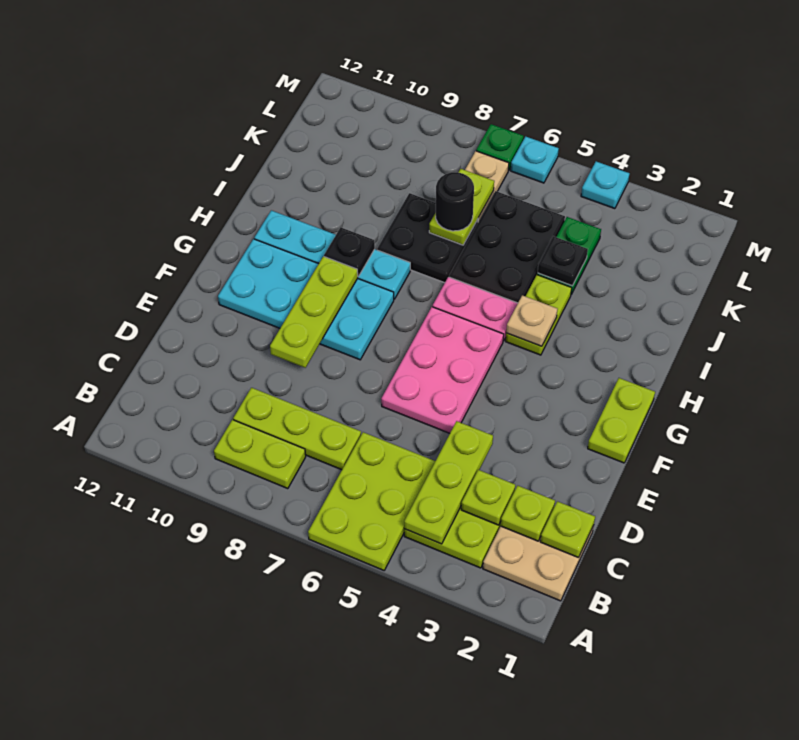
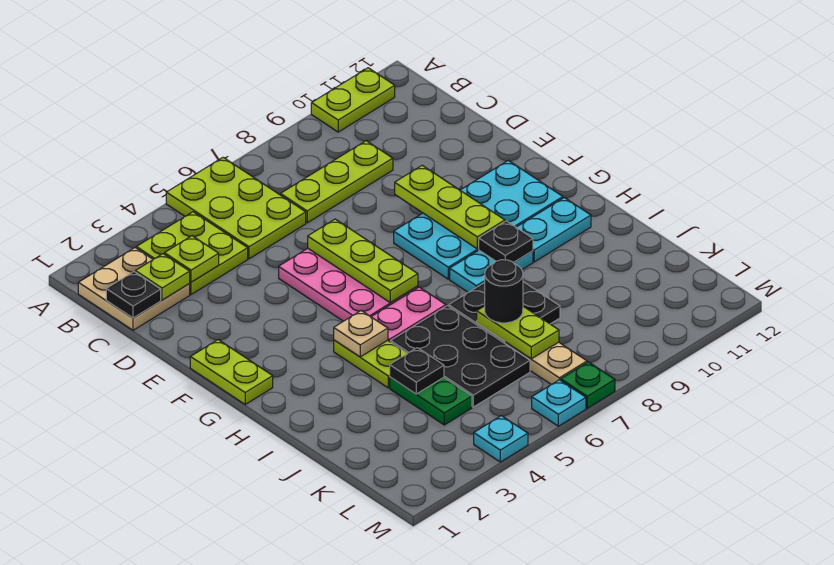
lime plate B4:D4 level 2 -> lime plate E6:G6 level 2
lime plate B8:B9 level 1 -> lime plate A10:A11 level 1
lime plate C1 level 2 -> black plate C1 level 2

